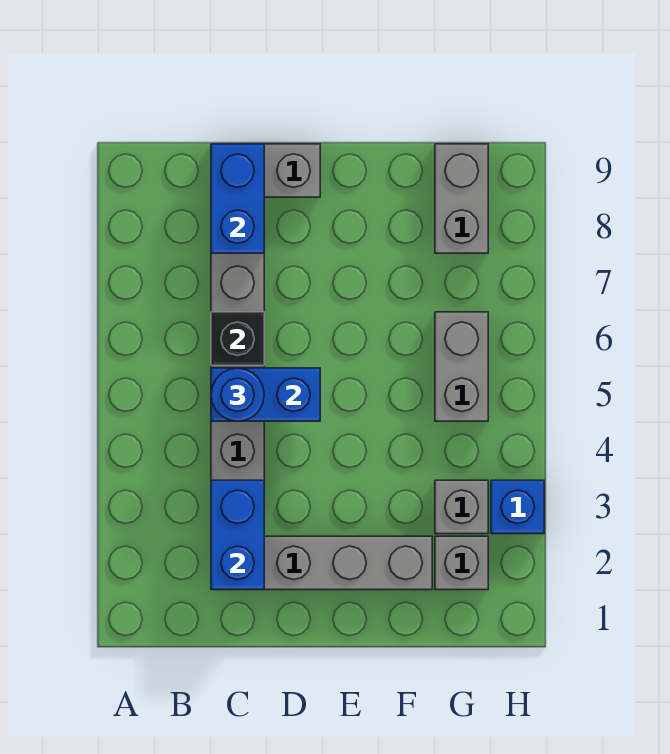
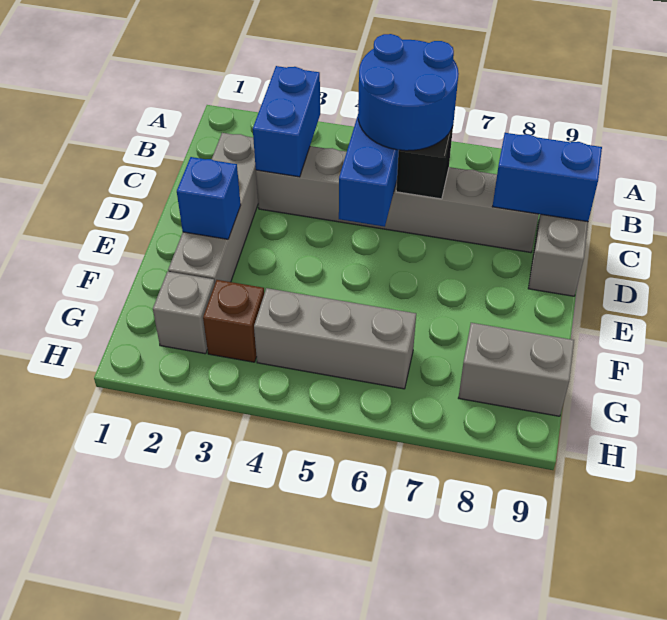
blue brick C2:C3 level 2 -> blue brick B3:C3 level 2
blue round brick C5 level 3 -> blue round brick B5:C6 level 3
grey brick G3 level 1 -> brown brick G3 level 1
grey brick G5:G6 level 1 -> grey brick G4:G6 level 1
blue brick H3 level 1 -> blue brick E2 level 2

